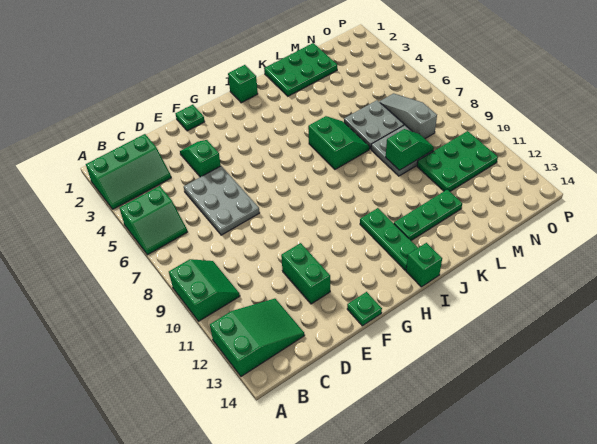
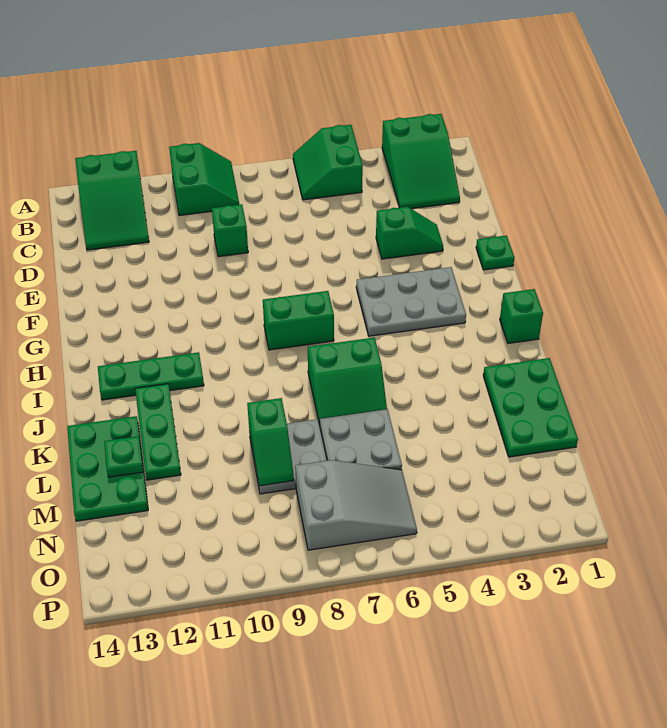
green slope A2:C3 level 1 top 2 -> green slope A2:C3 level 1 top A
green slope A9:B10 level 1 top A -> green slope A9:B10 level 1 top 10
grey plate D5:E7 level 1 -> grey plate G3:H5 level 1
green brick E11:E12 level 1 -> green brick H7:H8 level 1
green plate F14 level 1 -> green plate L13 level 2
green brick I14 level 1 -> green brick D9 level 1
green plate M10:O11 level 1 -> green plate K13:M14 level 1
grey slope N6:N8 level 1 top 8 -> grey slope N6:O8 level 1 top 8

